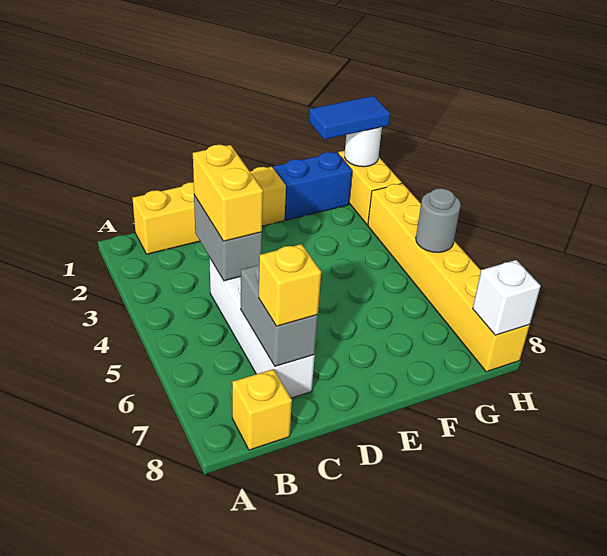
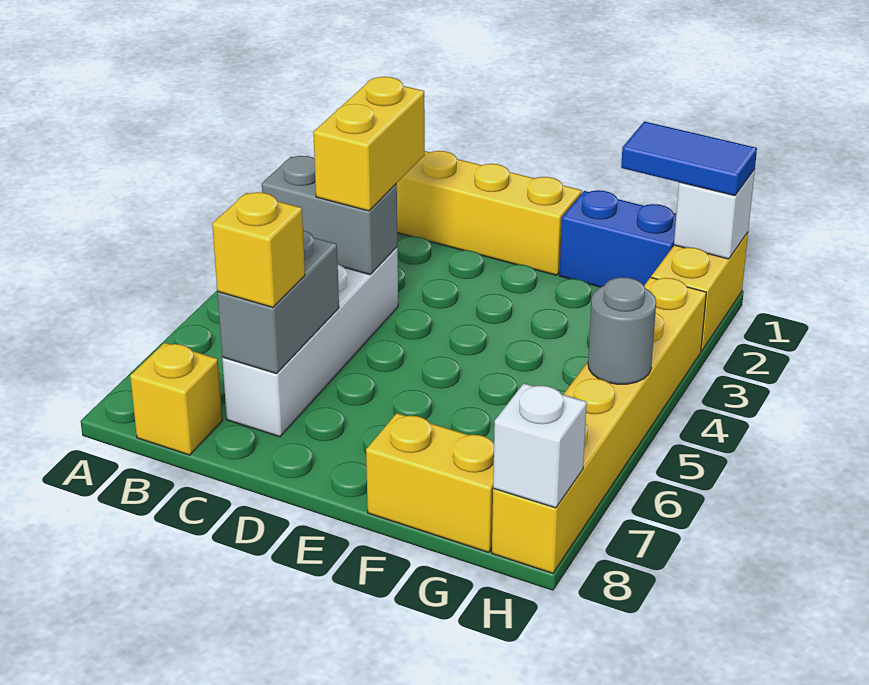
grey brick C3:C4 level 2 -> grey brick B4:C4 level 2
none -> yellow brick F8:G8 level 1
white round brick H1 level 2 -> white brick H1 level 2

